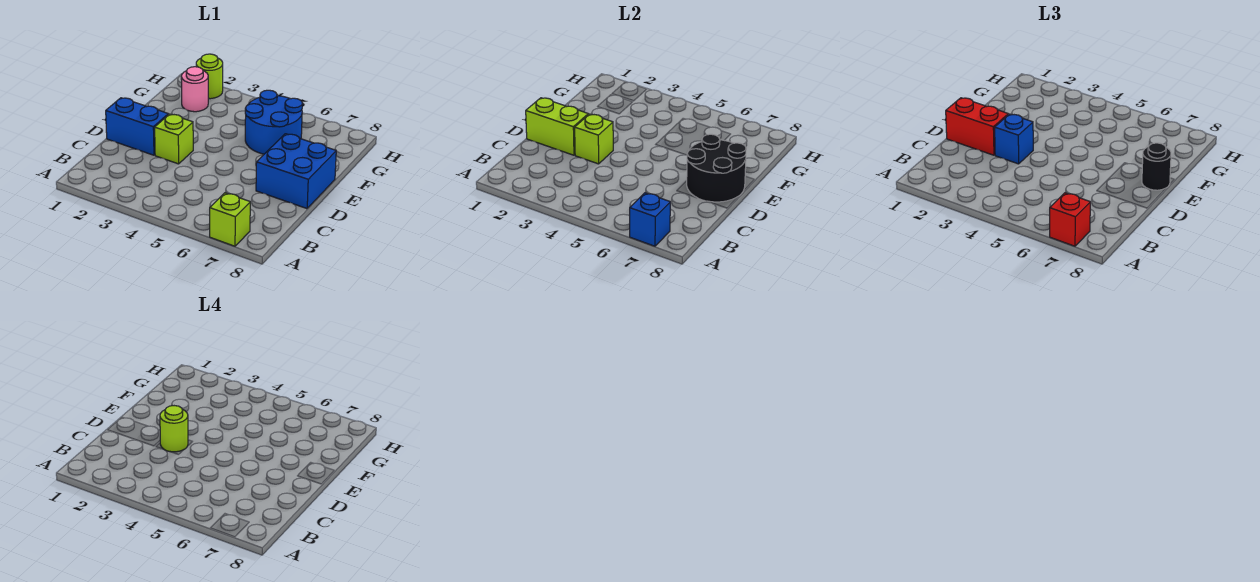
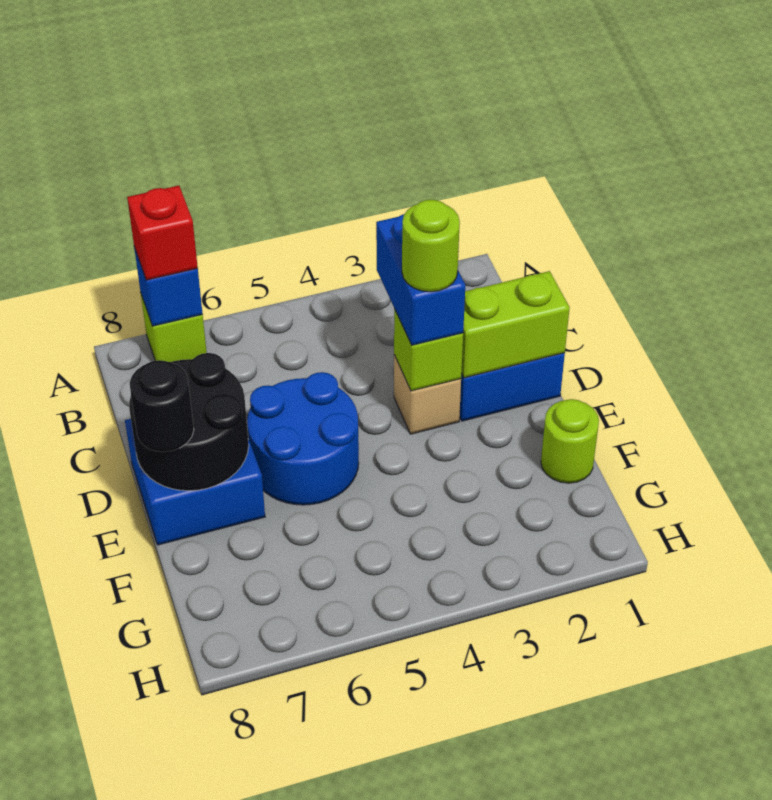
red brick D1:D2 level 3 -> none
lime brick D3 level 1 -> tan brick D3 level 1
blue brick D3 level 3 -> blue brick C3:D3 level 3
blue round brick F5:G6 level 1 -> blue round brick D5:E6 level 1
pink round brick G2 level 1 -> none
lime round brick H2 level 1 -> lime round brick F1 level 1

